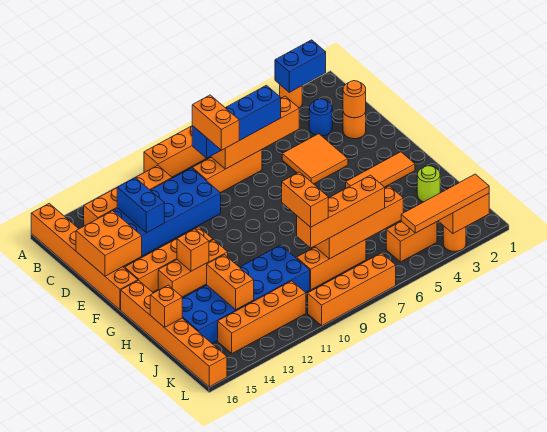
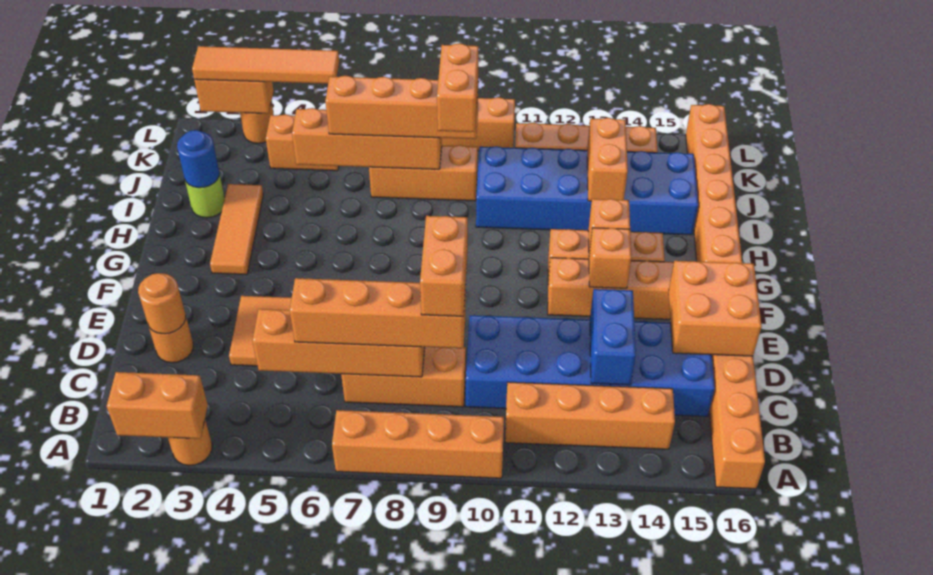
blue brick A2:A3 level 2 -> orange brick A2:A3 level 2
blue round brick C3 level 1 -> blue round brick I2 level 2
blue brick C6:C9 level 3 -> orange brick C6:C9 level 3
orange tile G2:G4 level 1 -> orange tile G3:I3 level 1
orange brick I16 level 2 -> orange brick F13 level 2

